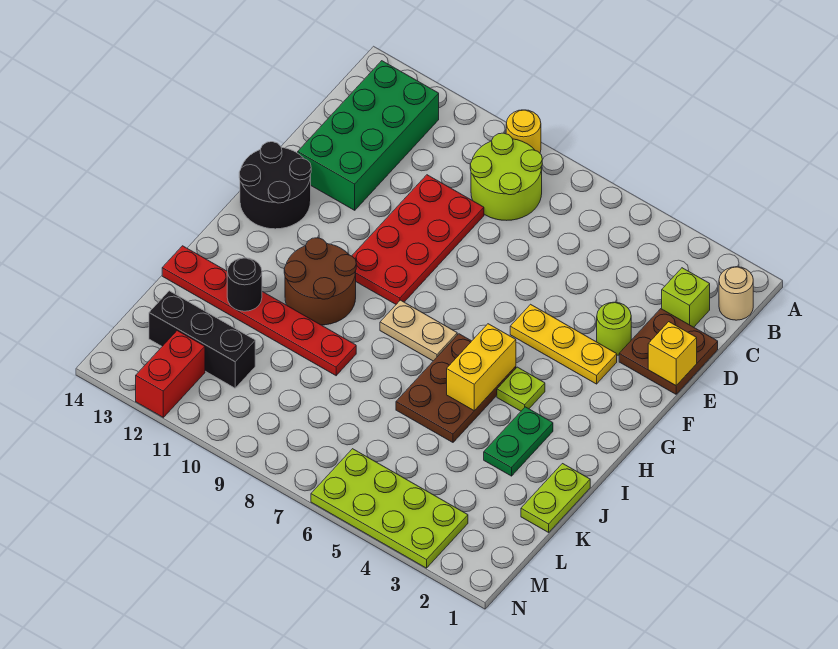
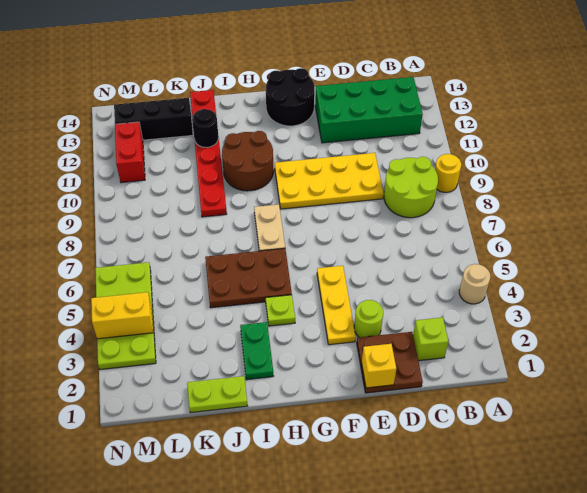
tan round brick B1 level 1 -> tan round brick A4 level 1
red plate D9:G10 level 1 -> yellow plate D9:G10 level 1
yellow brick H5:I5 level 2 -> yellow brick M4:N4 level 2
green plate I3:J3 level 1 -> green plate I2:I3 level 1
black brick L11:L13 level 1 -> black brick K13:M13 level 1
red brick M12:N12 level 1 -> red brick M11:M12 level 1

